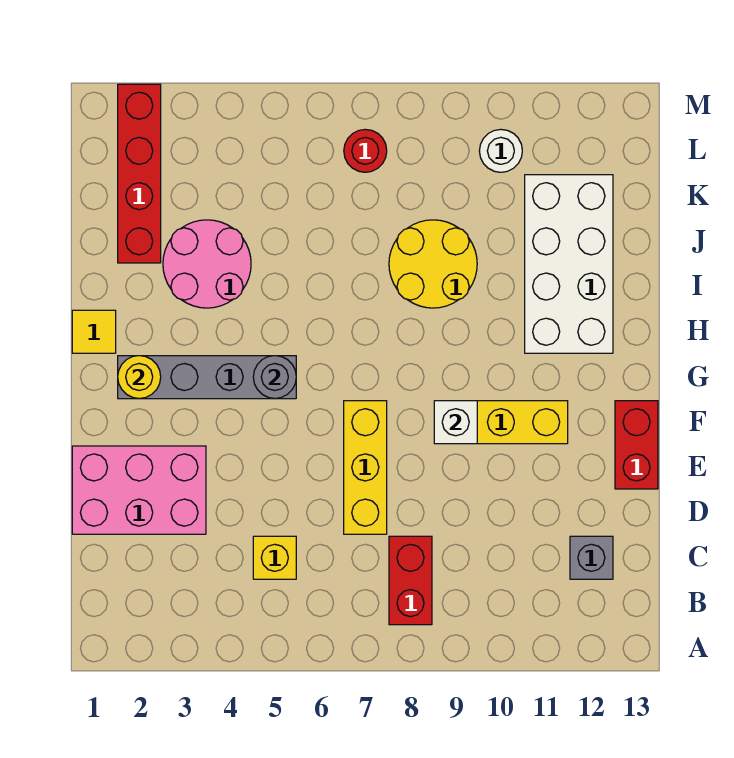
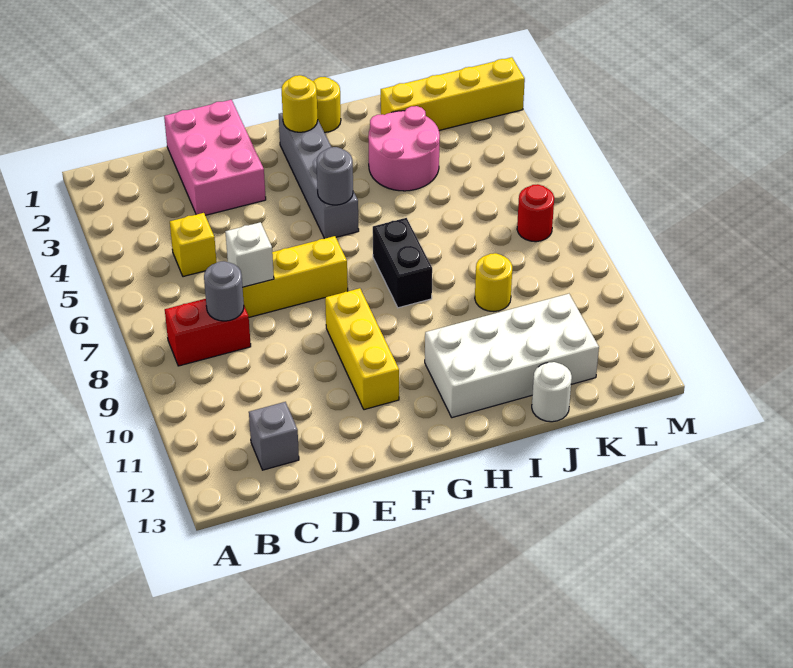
none -> grey round brick C8 level 2
red brick E13:F13 level 1 -> none
white brick F9 level 2 -> white brick D7 level 2
yellow tile H1 level 1 -> yellow round brick H1 level 1
none -> black brick H7:H8 level 1
yellow round brick I8:J9 level 1 -> yellow round brick J9 level 1
red brick J2:M2 level 1 -> yellow brick J2:M2 level 1
white round brick L10 level 1 -> white round brick J13 level 1

